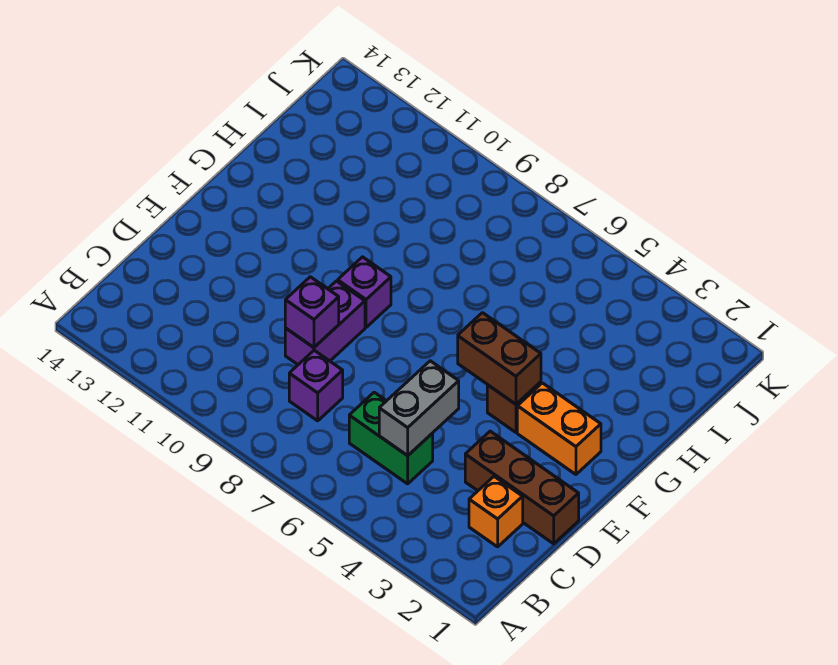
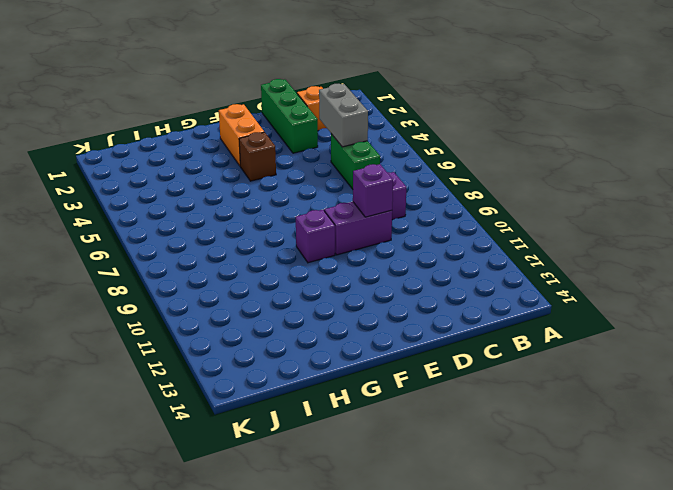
grey brick C5:D5 level 2 -> grey brick C4:C5 level 2
brown brick D1:D3 level 1 -> green brick D1:D3 level 1
brown brick F4:F5 level 2 -> none

